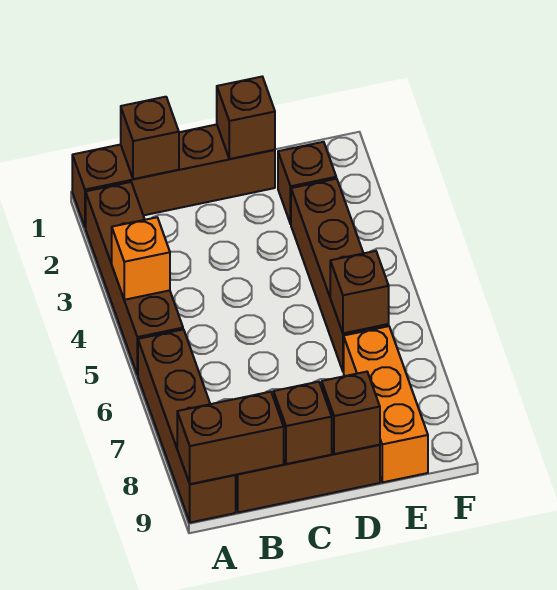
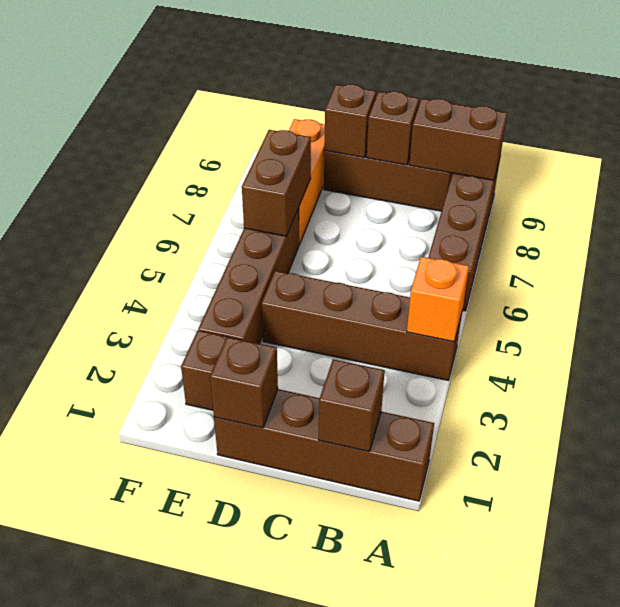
brown brick A2:A5 level 1 -> brown brick A4:D4 level 1
brown brick E6 level 2 -> brown brick E6:E7 level 2

